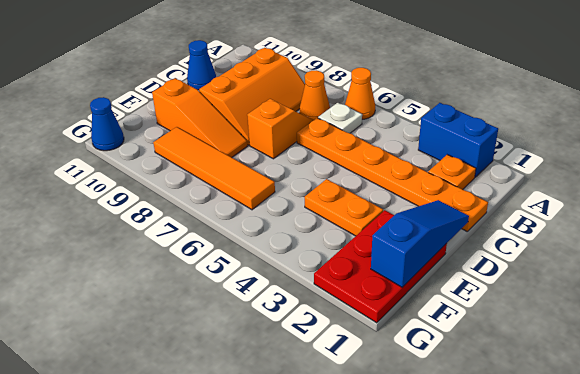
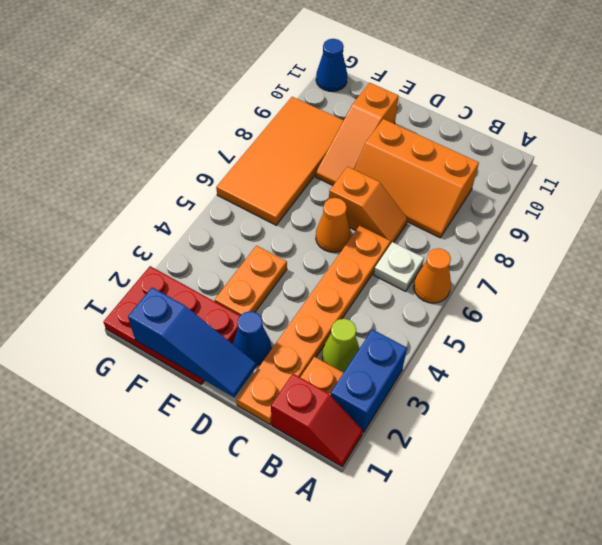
none -> red slope A1:B1 level 1 top B
none -> lime cone B3 level 1
orange cone B7 level 1 -> orange cone D6 level 1
blue cone C11 level 1 -> blue cone D2 level 1
orange tile F6:F9 level 1 -> orange tile F6:G9 level 1

